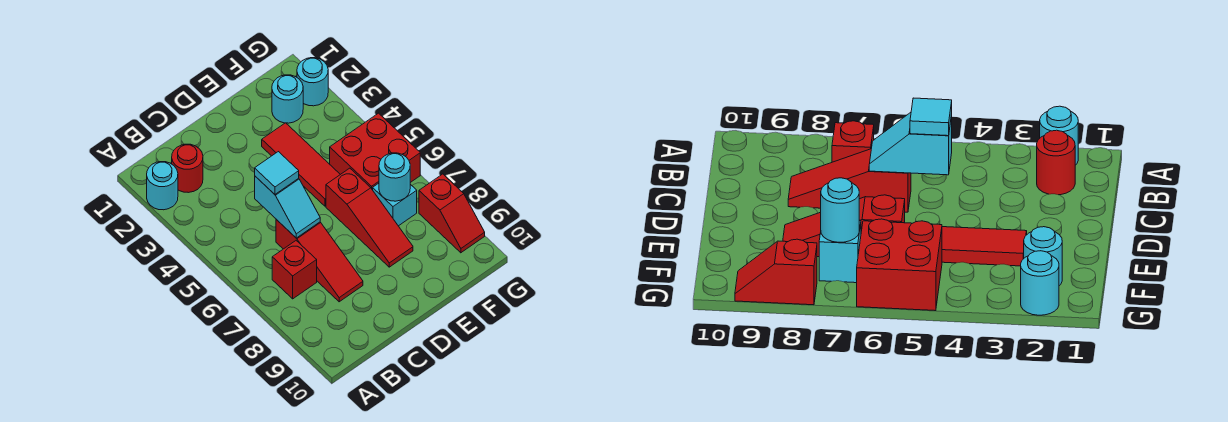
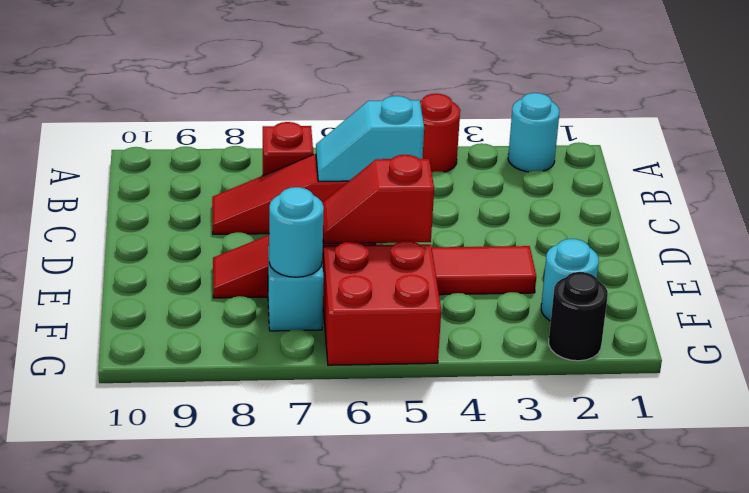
red round brick B2 level 1 -> red round brick A4 level 1
cyan tile C5 level 3 -> none
cyan round brick G2 level 1 -> black round brick G2 level 1
red slope G8:G9 level 1 top 8 -> red slope E5:E6 level 2 top 5

